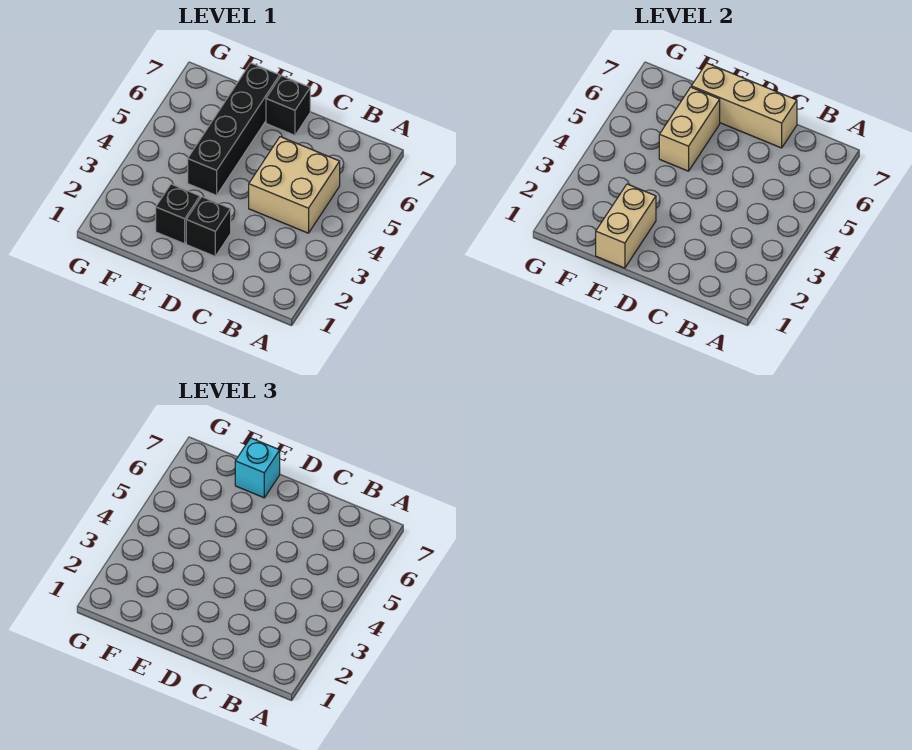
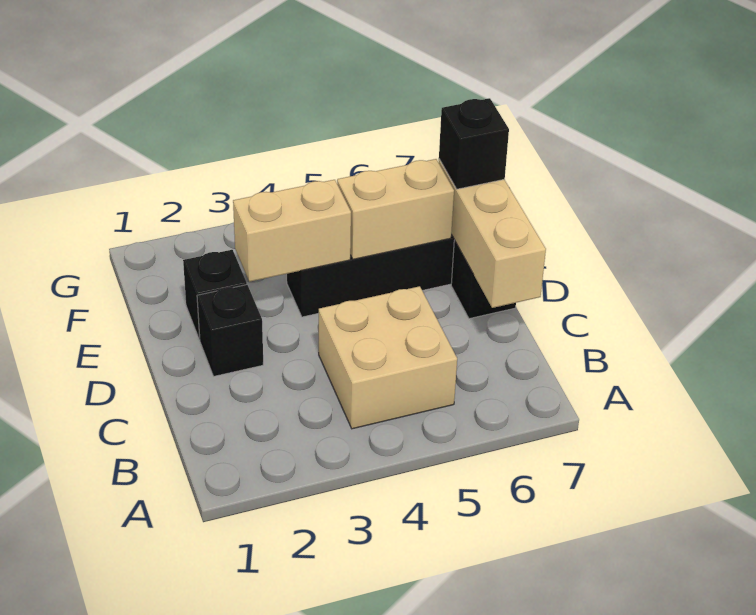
tan brick E1:E2 level 2 -> tan brick E3:E4 level 2
cyan brick E7 level 3 -> black brick E7 level 3

